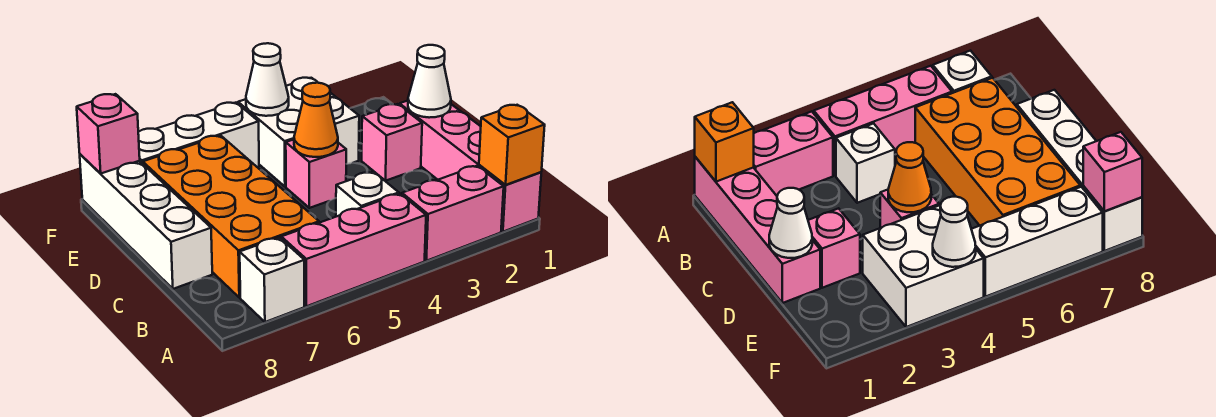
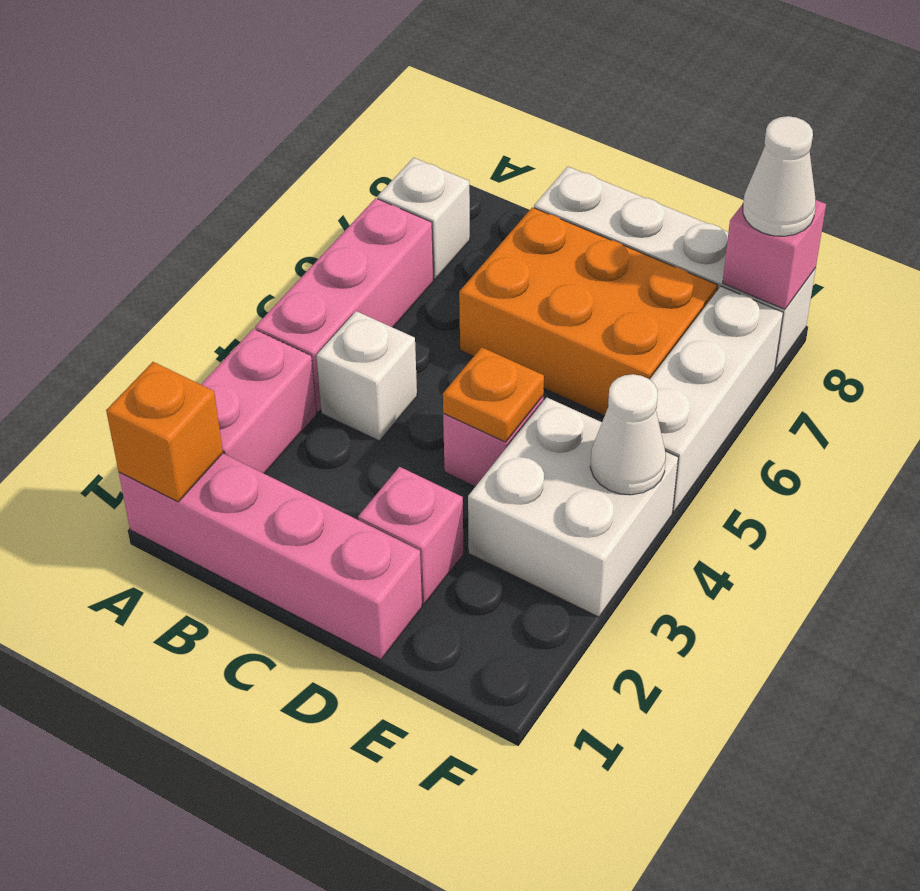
orange brick B6:E7 level 1 -> orange brick C6:E7 level 1
white cone D1 level 2 -> white cone F8 level 3
orange cone D4 level 2 -> orange plate D4 level 2

